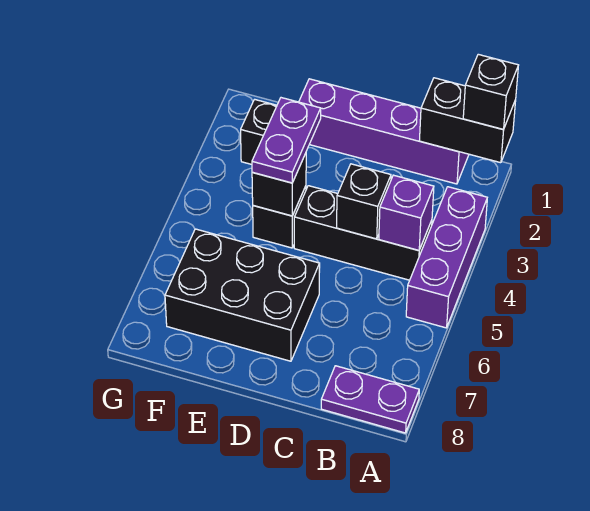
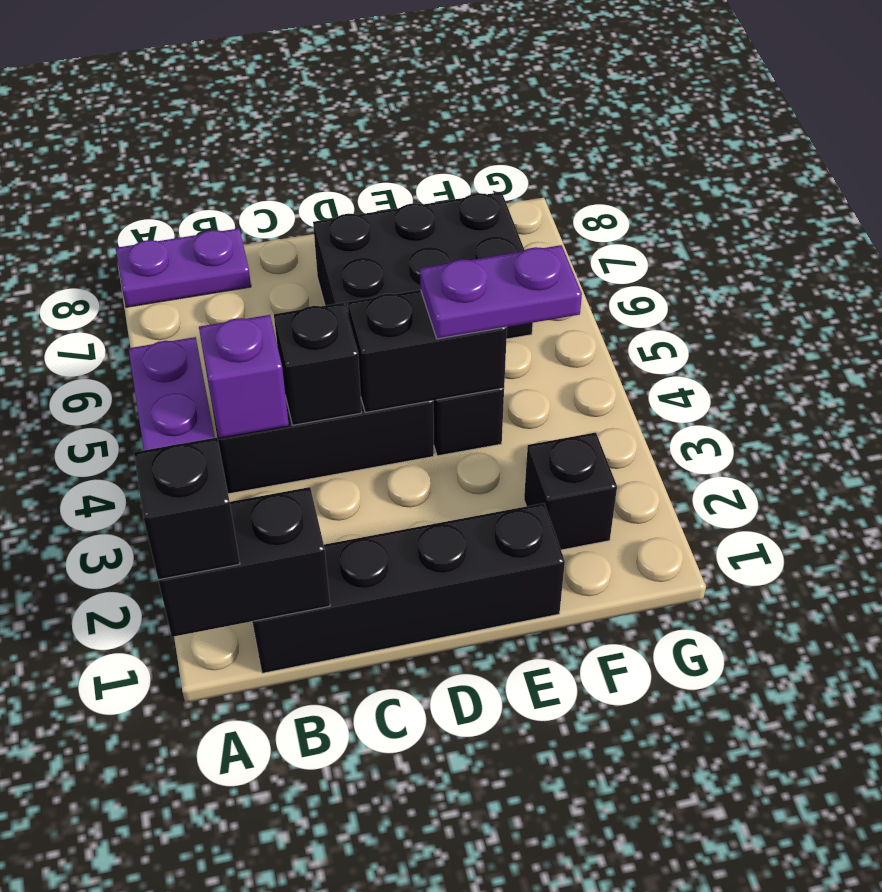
purple brick B1:E1 level 1 -> black brick B1:E1 level 1
purple plate E3:E4 level 3 -> purple plate E4:F4 level 3
black brick E4 level 2 -> black brick D4:E4 level 2

